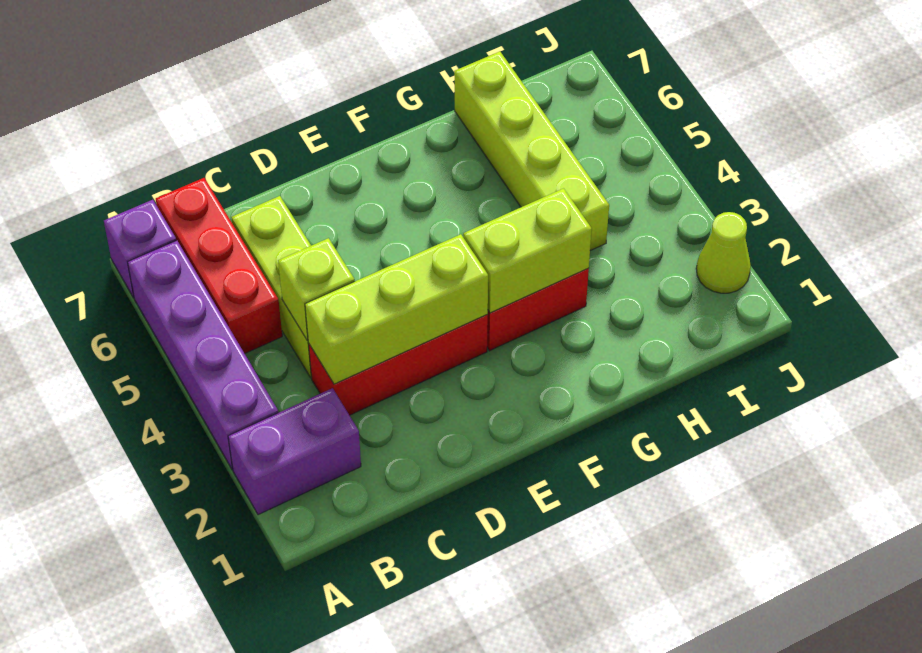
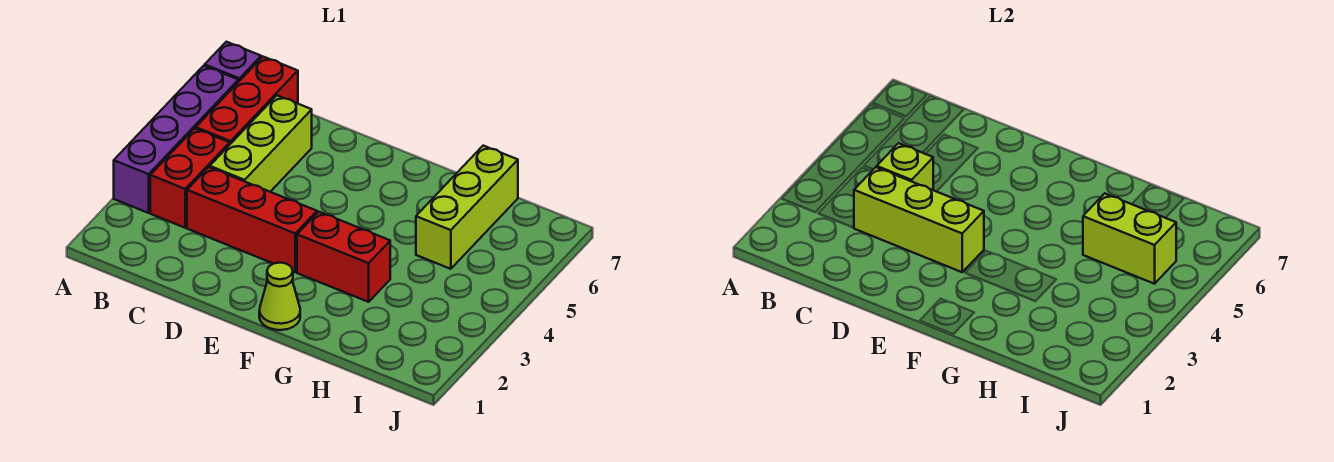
purple brick A2:B2 level 1 -> none
none -> red brick B3:B4 level 1
lime brick F3:G3 level 2 -> lime brick H5:I5 level 2
lime brick H4:H7 level 1 -> lime brick H5:H7 level 1
lime cone J2 level 1 -> lime cone F1 level 1

